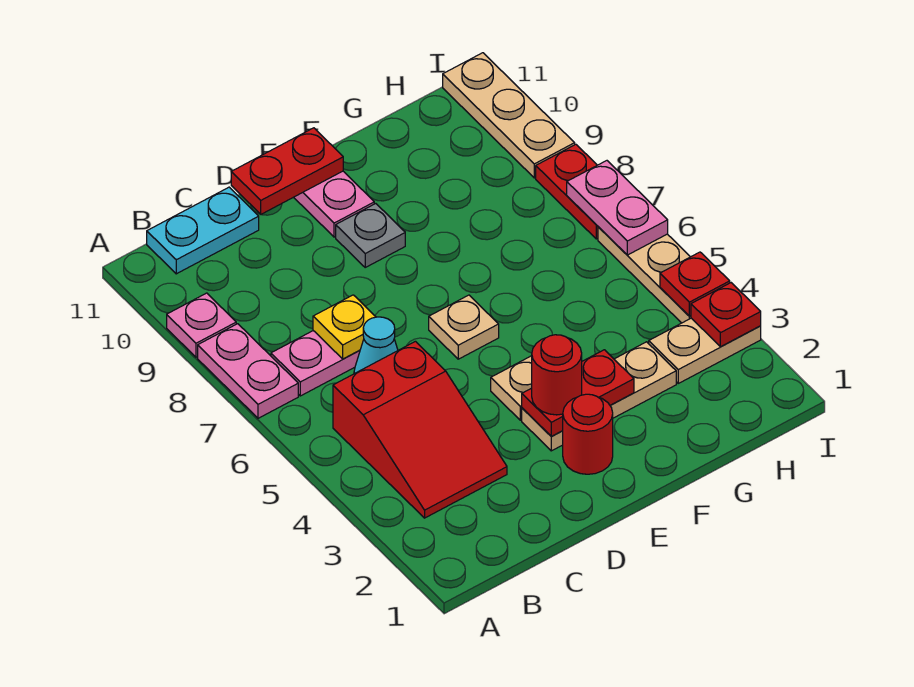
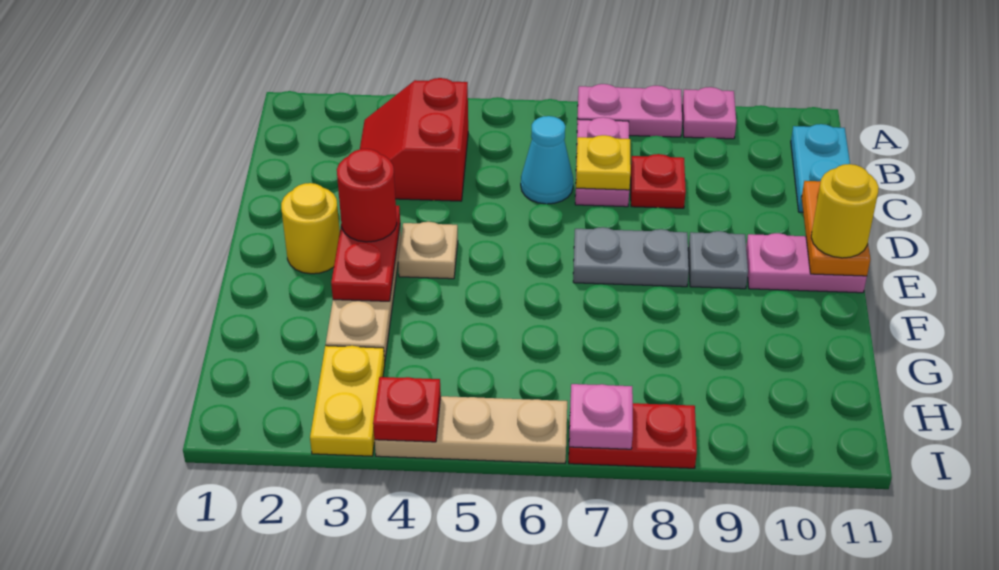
red slope B3:C5 level 1 top 5 -> red slope B3:C4 level 1 top 4
red plate D11:E11 level 2 -> orange plate D11:E11 level 2
red round brick E2 level 1 -> yellow round brick E2 level 1
tan plate E6 level 1 -> none
none -> grey plate E7:E8 level 1
none -> yellow round brick E11 level 3
tan plate H3:I3 level 1 -> yellow plate H3:I3 level 1
red plate I3 level 2 -> red plate C8 level 1
pink plate I6:I7 level 2 -> pink plate I7 level 2
tan plate I9:I11 level 1 -> none

